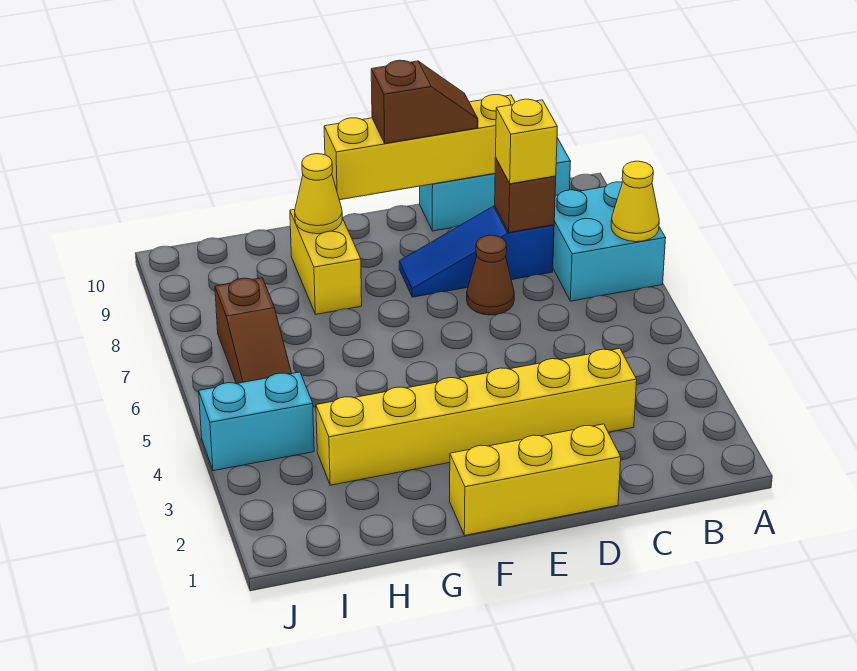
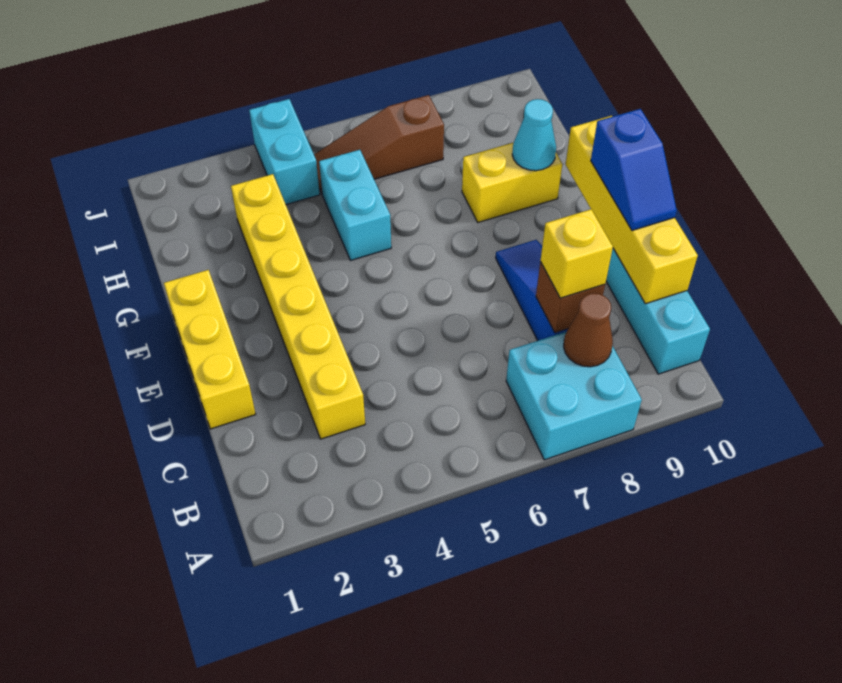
yellow cone A7 level 2 -> none
brown cone D7 level 1 -> brown cone B8 level 2
brown slope D10:E10 level 3 top E -> blue slope D10:E10 level 3 top E
none -> cyan brick G5:H5 level 1
yellow cone G9 level 2 -> cyan cone G9 level 2

